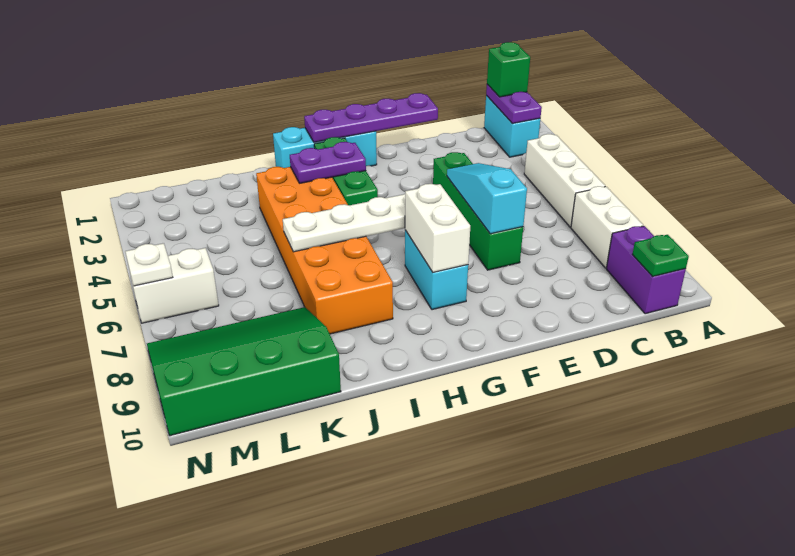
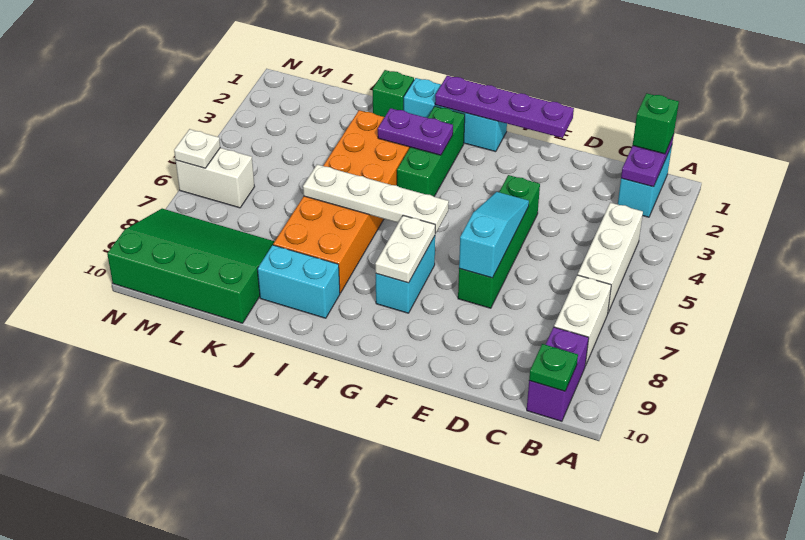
white brick G7:G8 level 2 -> white plate G7:G8 level 2
none -> cyan brick I9:J9 level 1
none -> green brick J1 level 1

